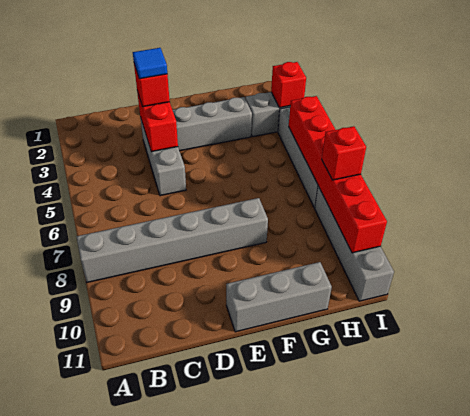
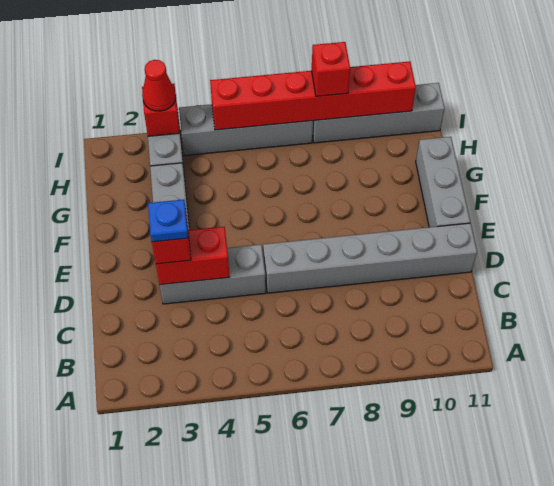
grey brick A8:F8 level 1 -> grey brick D6:D11 level 1
blue tile D3 level 4 -> blue plate D3 level 4
none -> red cone I3 level 3

